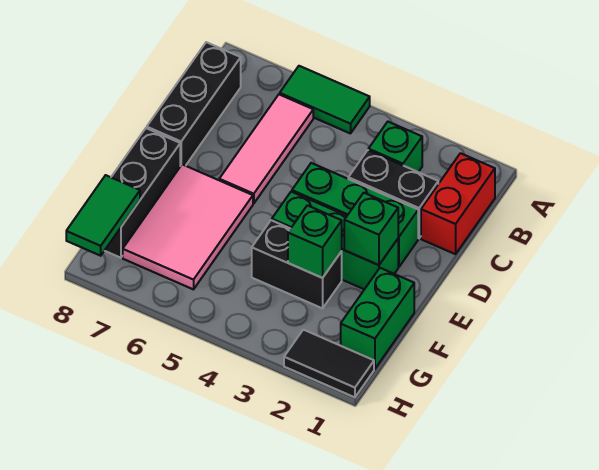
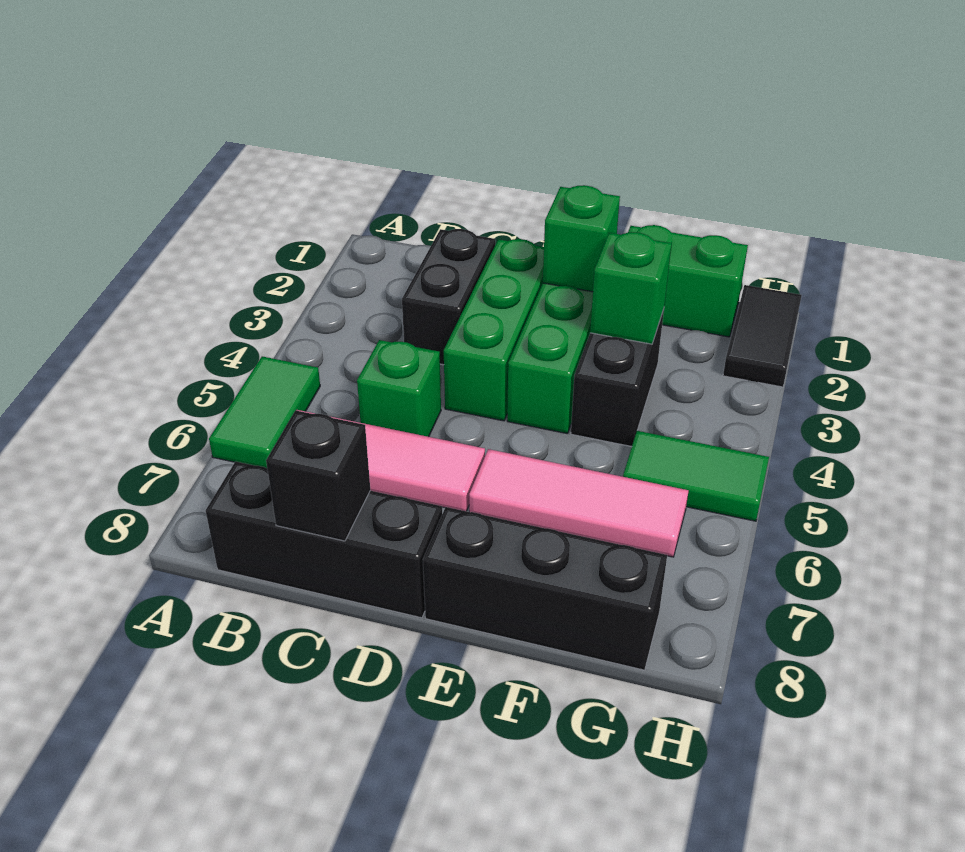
red brick B1:C1 level 1 -> none
green brick B3 level 1 -> green brick C5 level 1
none -> black brick C8 level 2
pink tile E6:G7 level 1 -> pink tile E6:G6 level 1
green tile G8:H8 level 2 -> green tile G5:H5 level 1

